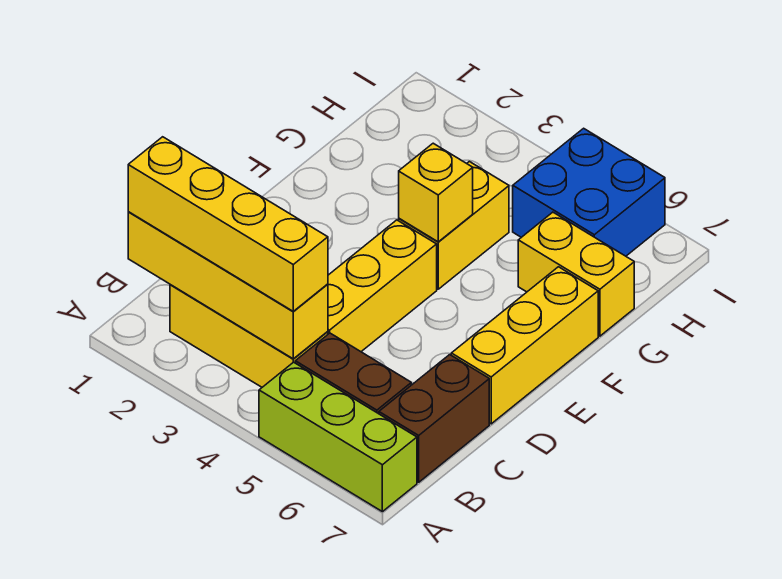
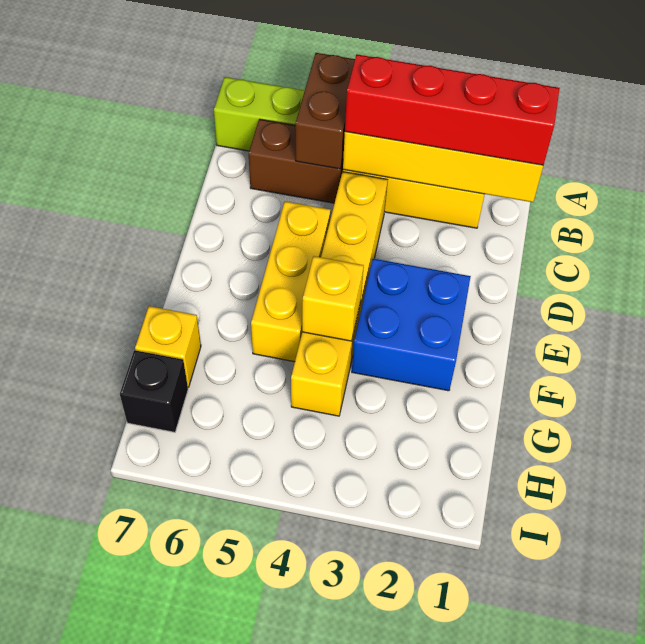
yellow brick B1:B4 level 3 -> red brick B1:B4 level 3
brown brick B7:C7 level 1 -> brown brick A5:B5 level 2
yellow brick D7:F7 level 1 -> yellow brick D5:F5 level 1
yellow brick G6:G7 level 1 -> yellow brick G7 level 1
blue brick H5:I6 level 1 -> blue brick E2:F3 level 1
none -> black brick H7 level 1

